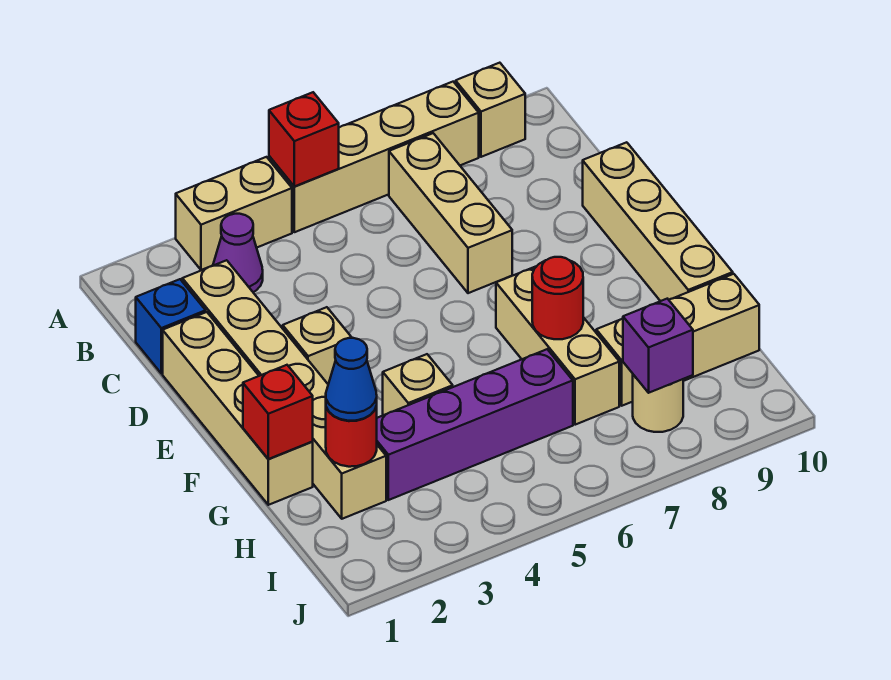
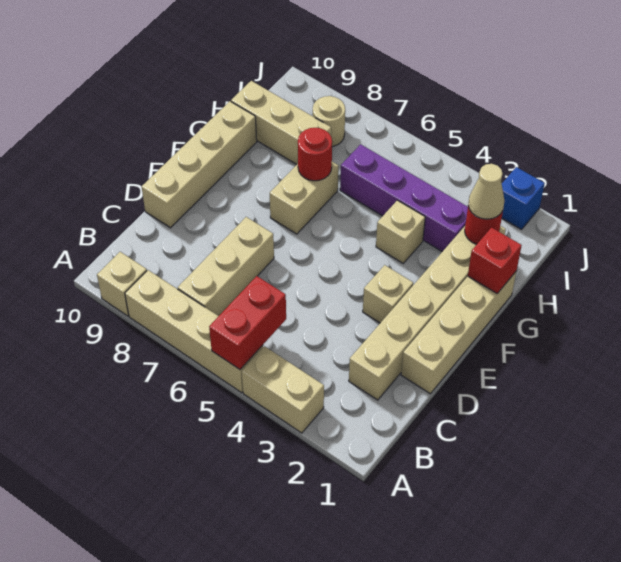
red brick A5 level 2 -> red brick A5:B5 level 2
purple cone B3 level 1 -> none
blue brick C1 level 1 -> blue brick J2 level 1
tan brick F7:H7 level 1 -> tan brick F7:G7 level 1
blue cone H2 level 3 -> tan cone H2 level 3
purple brick I8 level 2 -> none

